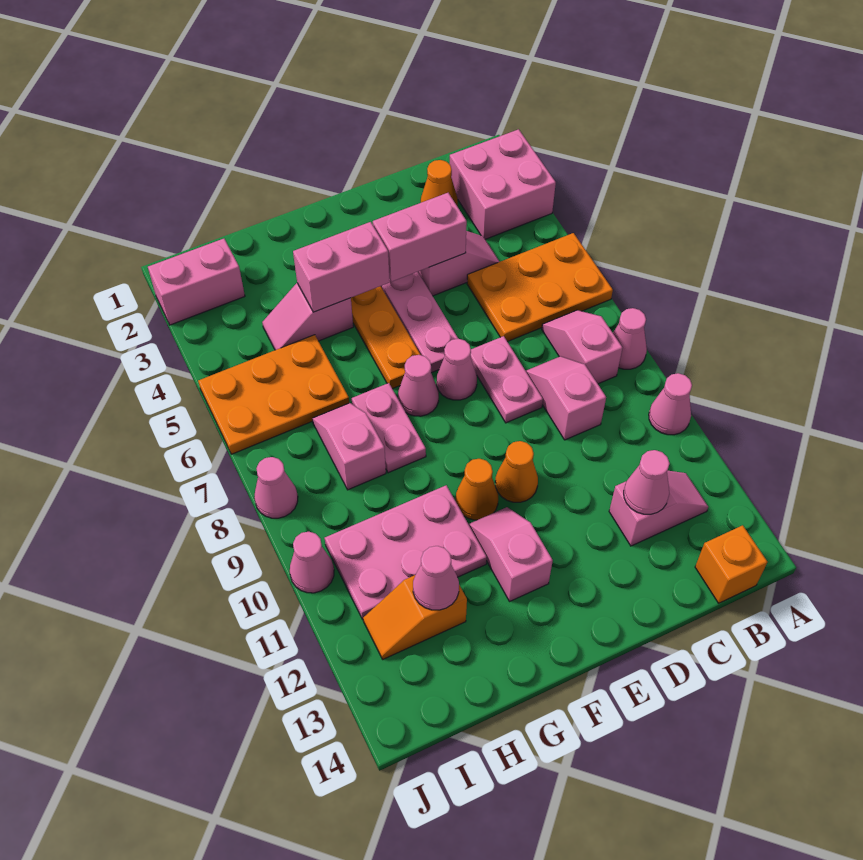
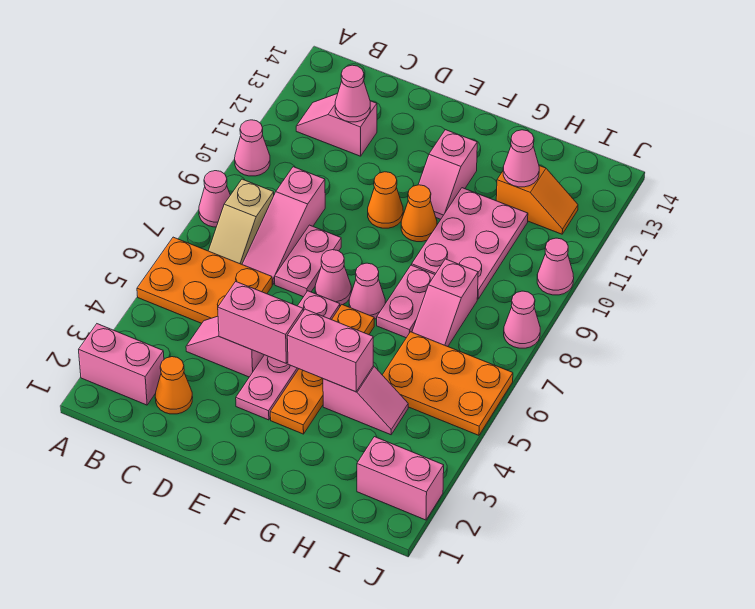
pink brick A2:B3 level 1 -> pink brick A2:B2 level 1
pink slope B7:B8 level 1 top 8 -> tan slope B7:B8 level 1 top 8
orange brick B14 level 1 -> none
pink slope C8:C9 level 1 top 9 -> pink slope C7:C9 level 1 top 9
pink plate G10:I11 level 1 -> pink plate G9:H11 level 1

